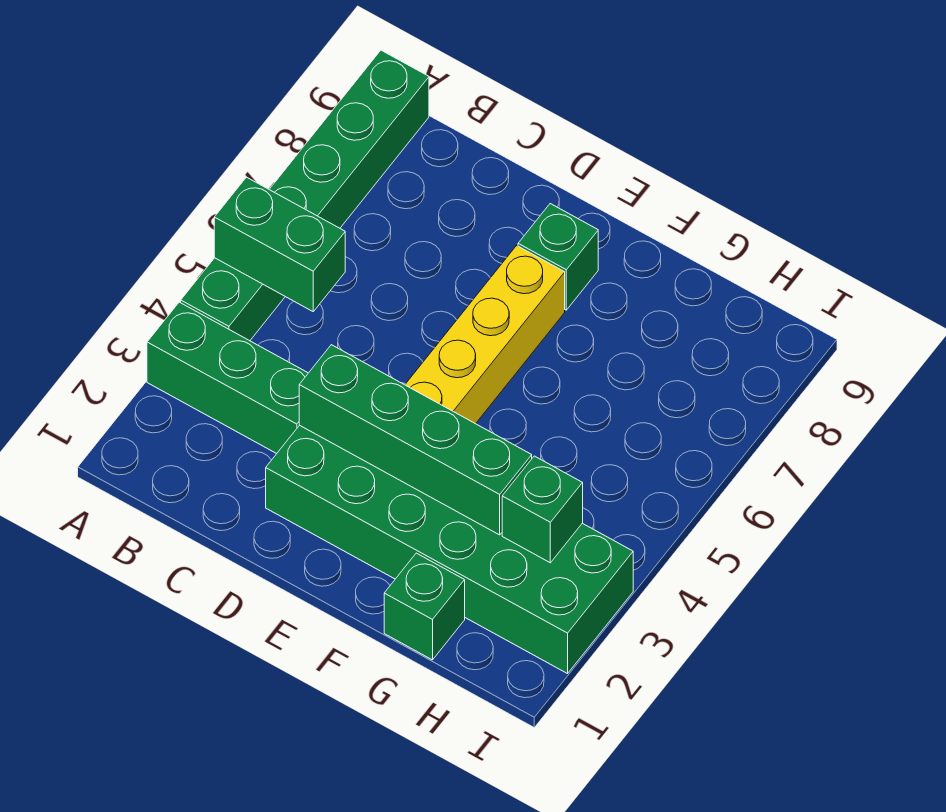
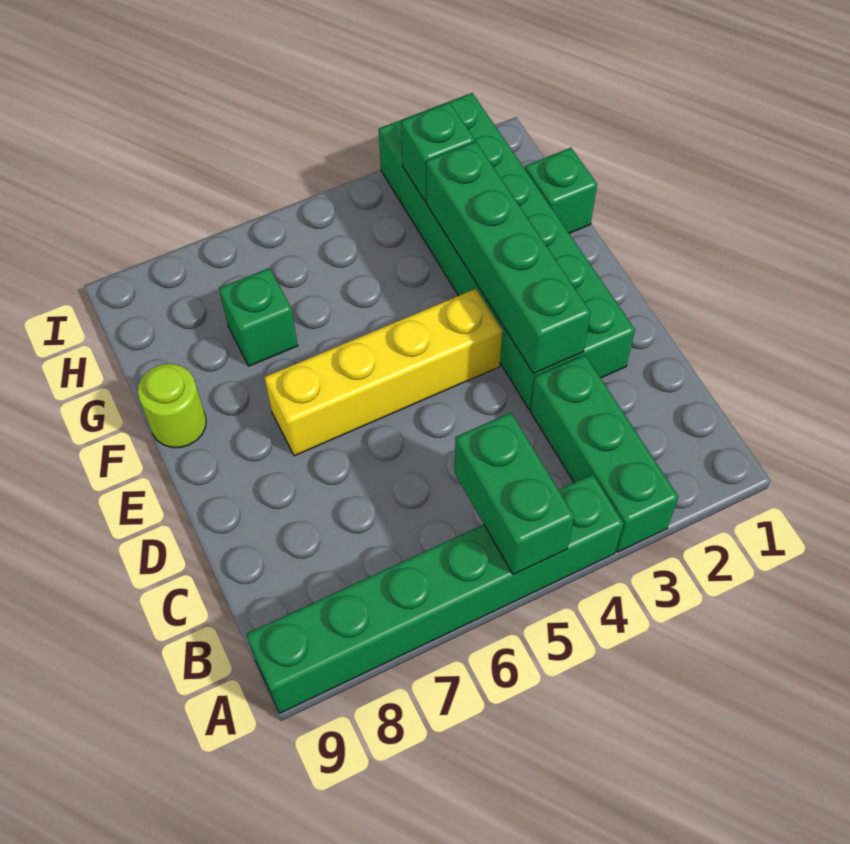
green brick E8 level 1 -> green brick G7 level 1
none -> lime round brick F9 level 1

